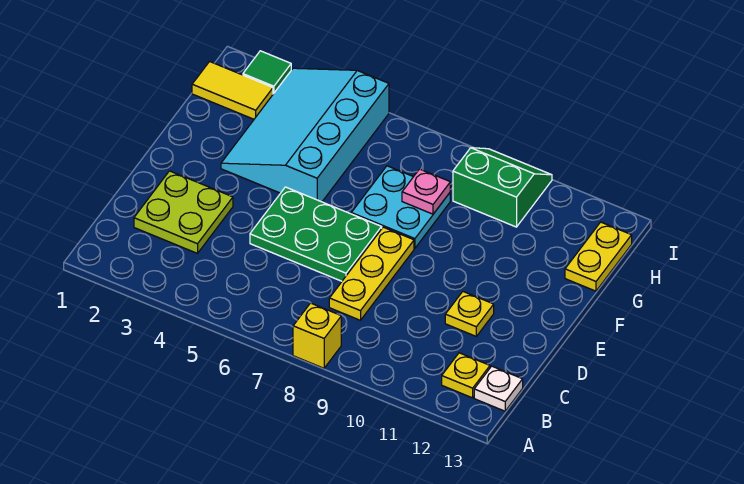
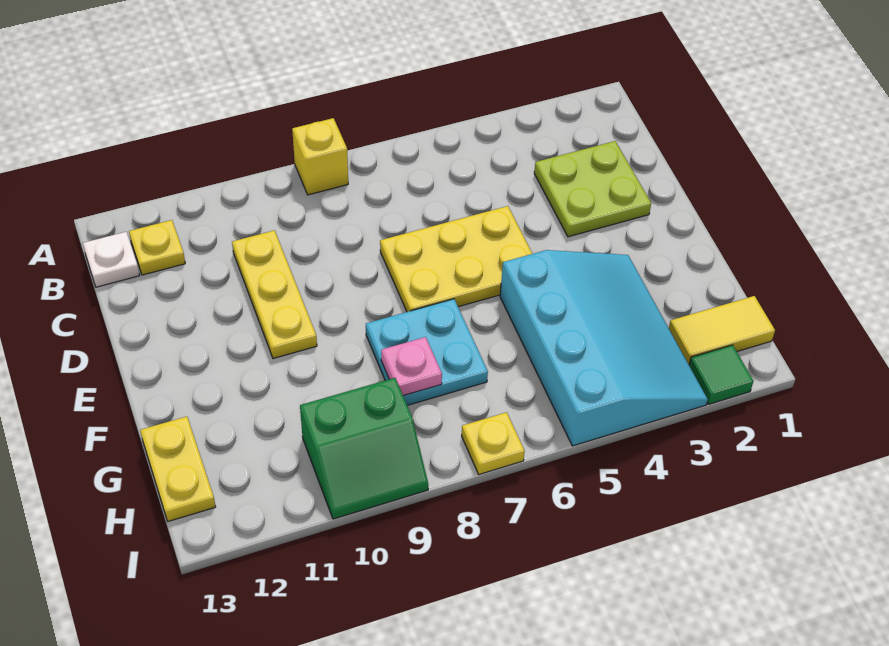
yellow plate C8:E8 level 1 -> yellow plate C10:E10 level 1
green plate D5:E7 level 1 -> yellow plate D5:E7 level 1
yellow plate D11 level 1 -> yellow plate I7 level 1

